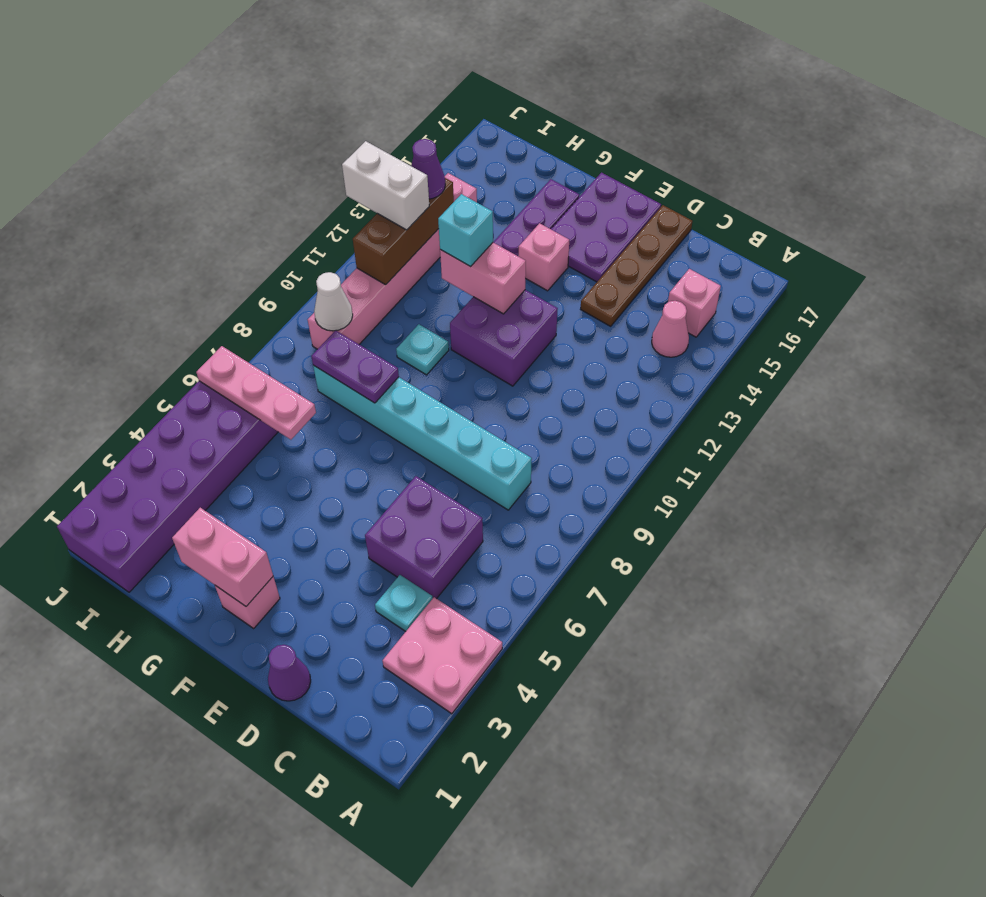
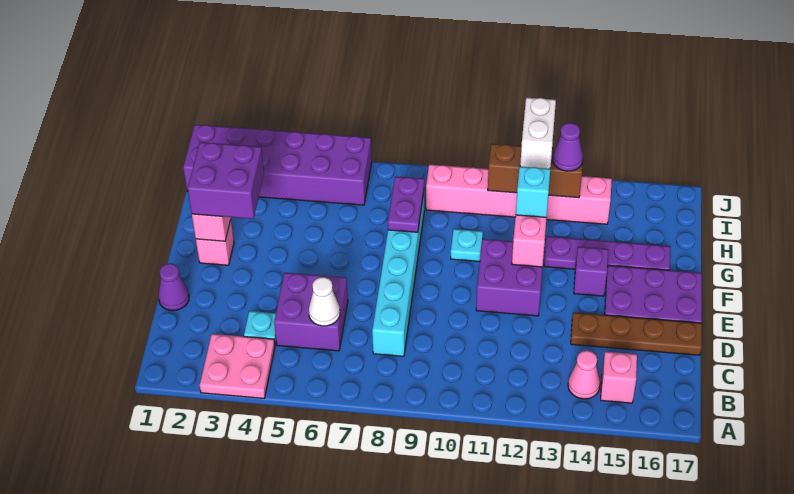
none -> purple brick F2:G3 level 3
pink brick F14 level 1 -> purple brick F14 level 1
pink plate H6:J6 level 2 -> none
white cone I9 level 2 -> white cone C6 level 2

